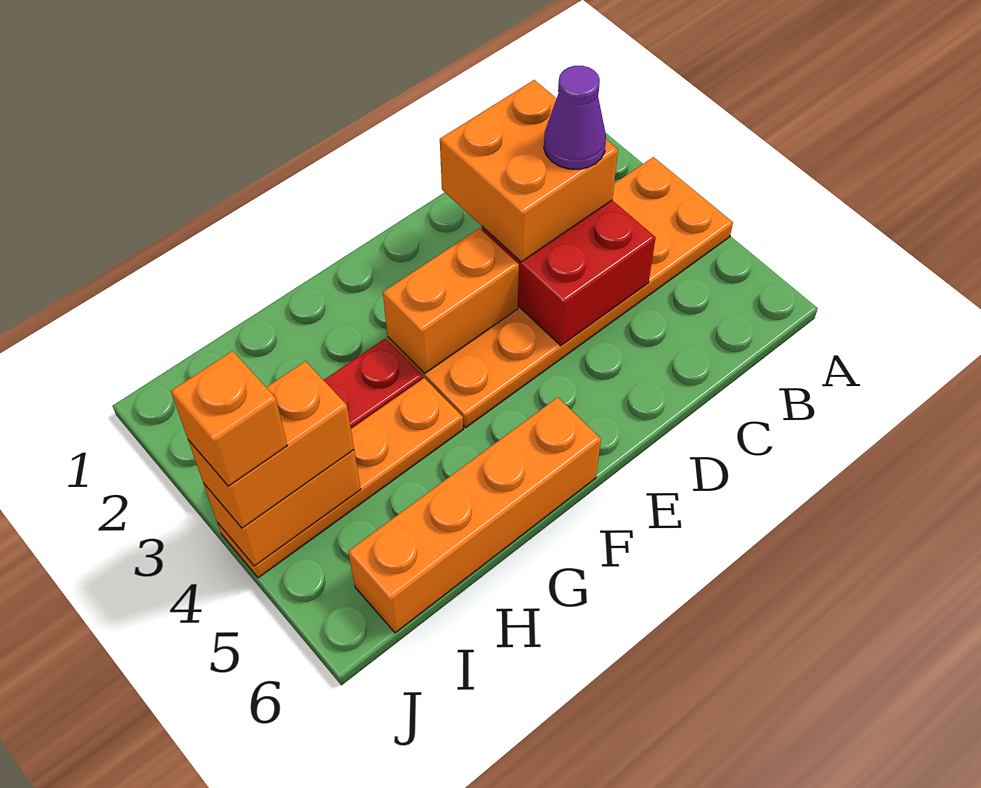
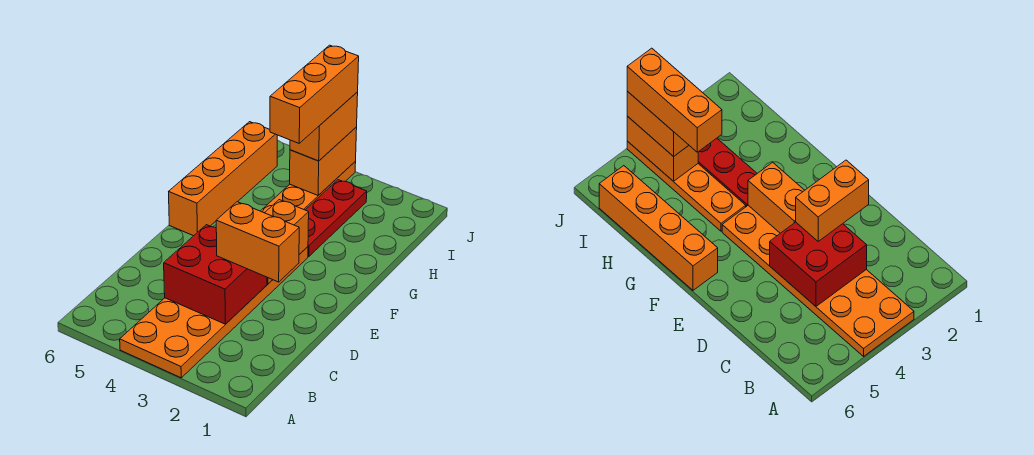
orange brick C2:D3 level 3 -> orange brick D2:D3 level 3
purple cone C3 level 4 -> none
orange brick J4 level 4 -> orange brick H4:J4 level 4

